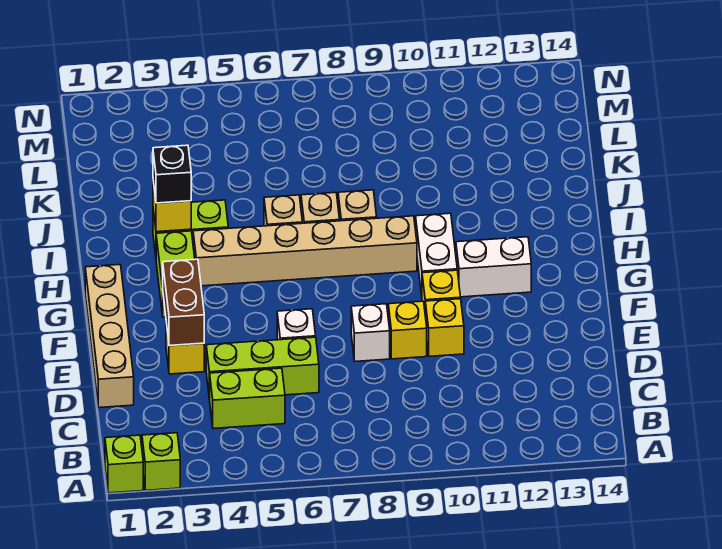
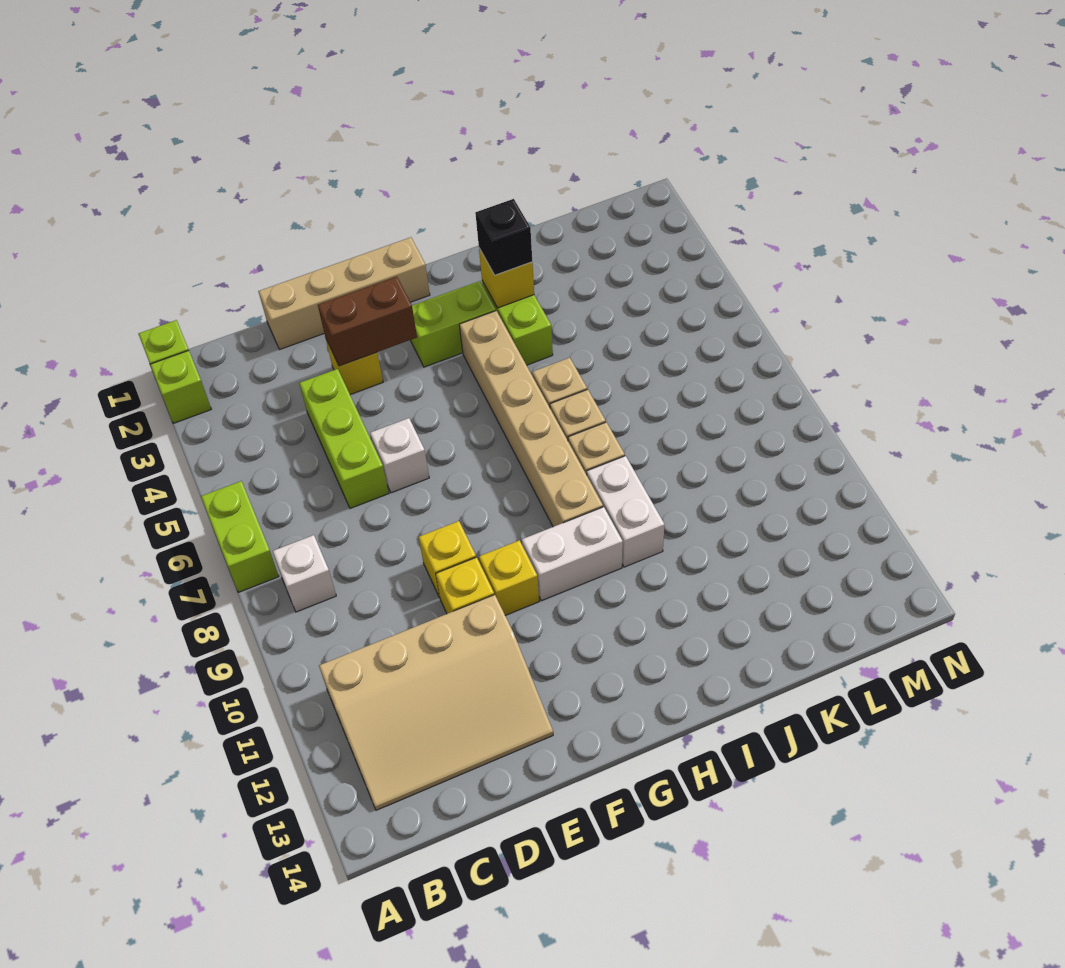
none -> tan slope B11:E13 level 1 top 11
lime brick C4:C5 level 1 -> lime brick A6:A7 level 1
white brick E8 level 1 -> white brick B8 level 1
white brick G11:G12 level 1 -> white brick I9:I10 level 1

